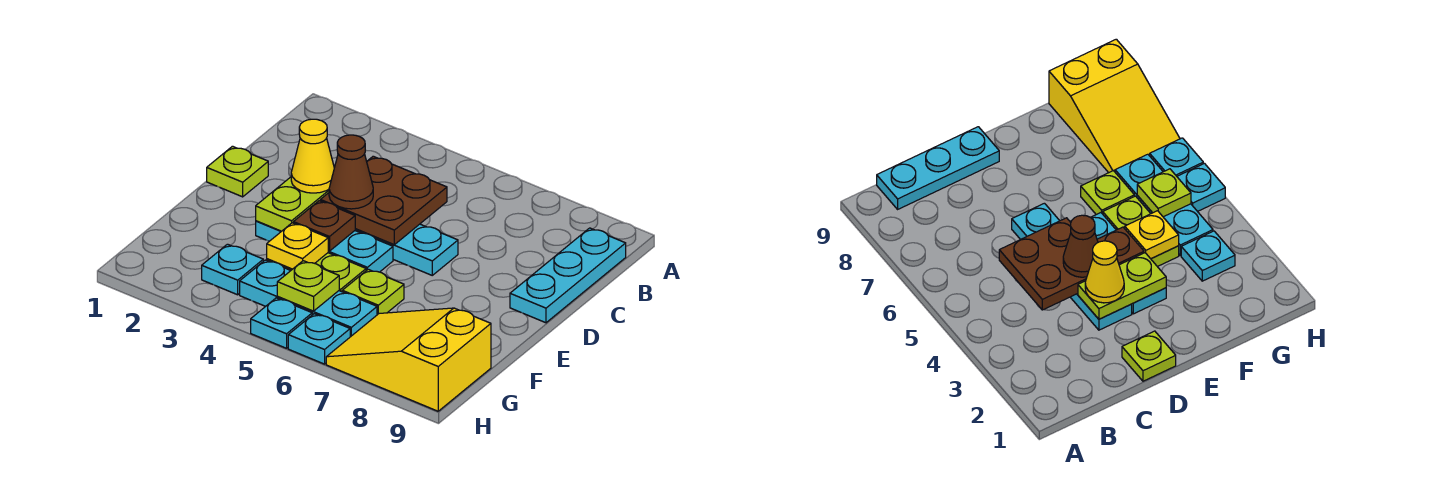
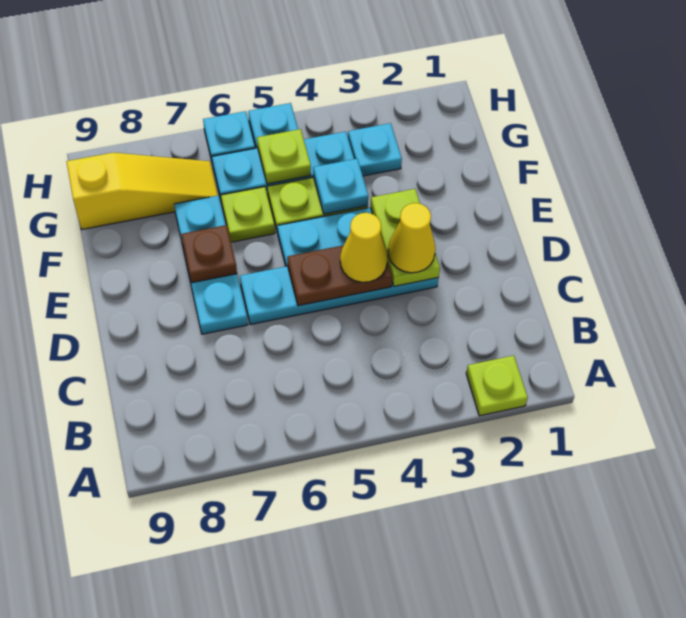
cyan plate B9:D9 level 1 -> cyan plate D7:F7 level 1
brown plate C4:D5 level 2 -> brown plate D4:D5 level 2
lime plate D1 level 1 -> lime plate A2 level 1
brown cone D4 level 3 -> yellow cone D4 level 3
brown plate E4 level 2 -> brown plate E7 level 2
yellow plate F4 level 2 -> cyan plate F4 level 2
yellow slope G7:H9 level 1 top 9 -> yellow slope G7:G9 level 1 top 9

